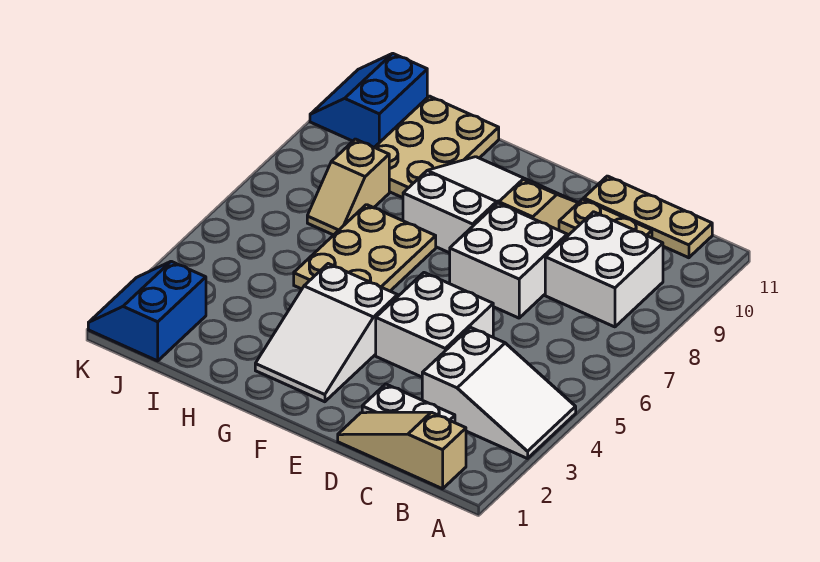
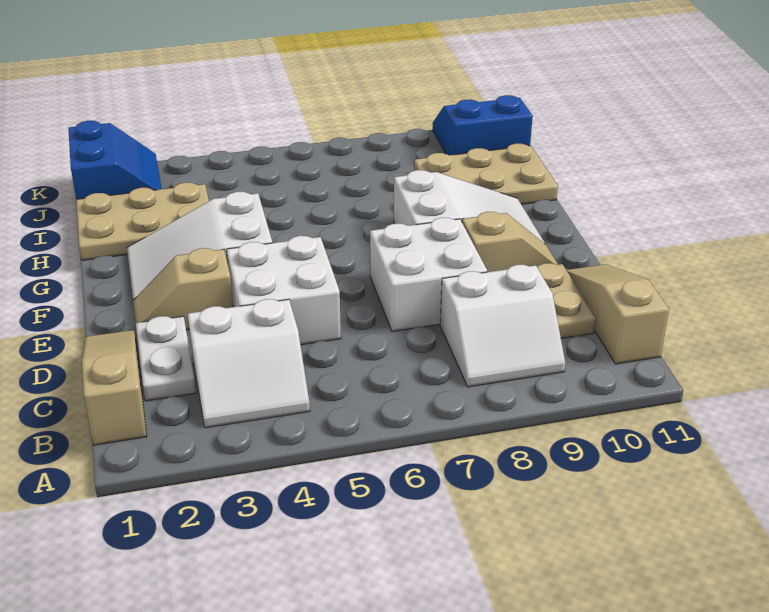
white slope A3:C4 level 1 top C -> white slope B3:C4 level 1 top C
white brick B8:C9 level 1 -> white slope B8:C9 level 1 top C
tan plate B11:D11 level 1 -> tan slope B11:D11 level 1 top B
tan plate G5:H7 level 1 -> tan plate H1:I3 level 1
tan slope I7:I8 level 1 top 8 -> tan slope E2:E3 level 1 top 3
blue slope J1:K2 level 1 top J -> blue slope J1:K2 level 1 top 1

